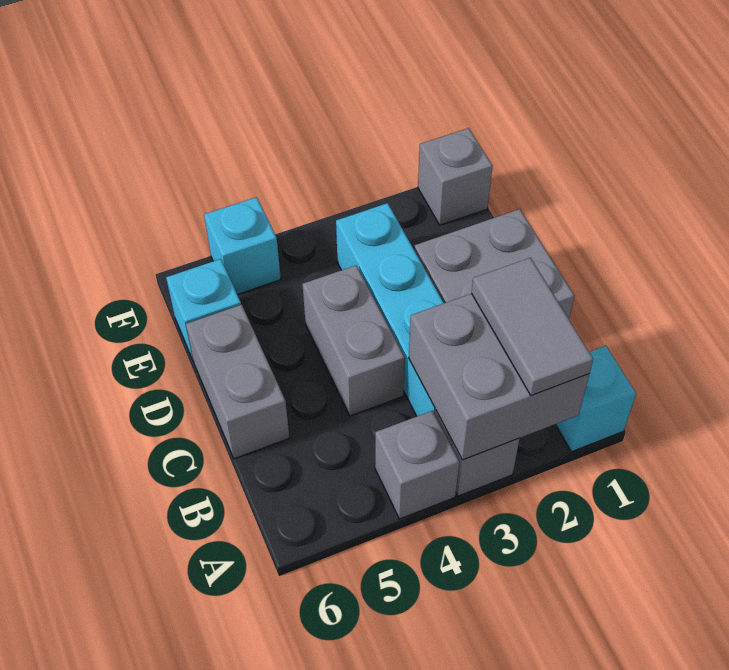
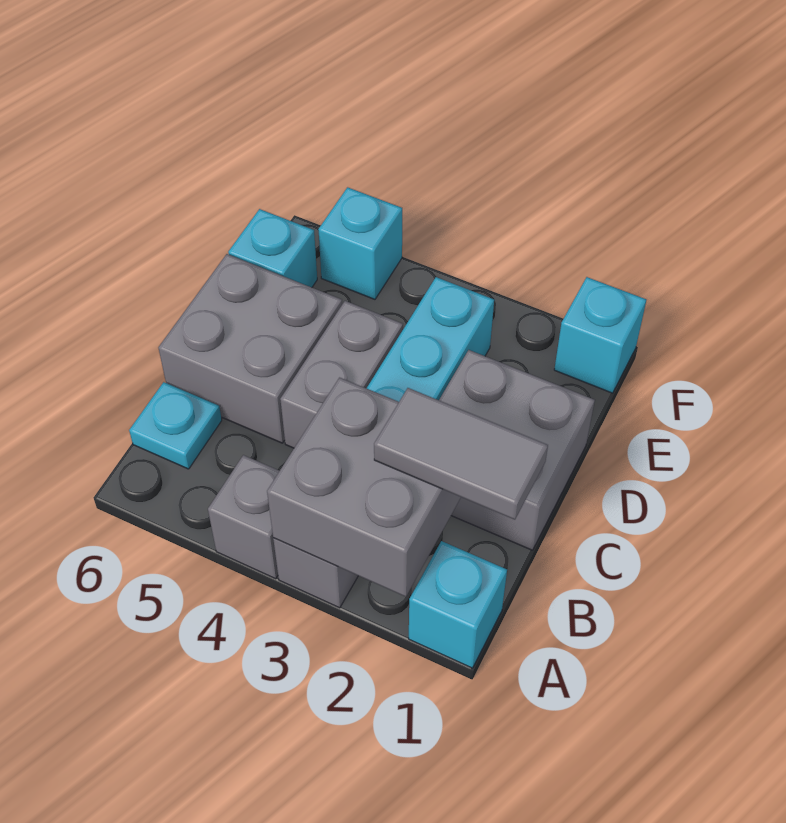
grey tile A2:B2 level 3 -> grey tile B1:B2 level 3
none -> cyan plate B6 level 1
grey brick C6:D6 level 1 -> grey brick C5:D6 level 1
grey brick F1 level 1 -> cyan brick F1 level 1

